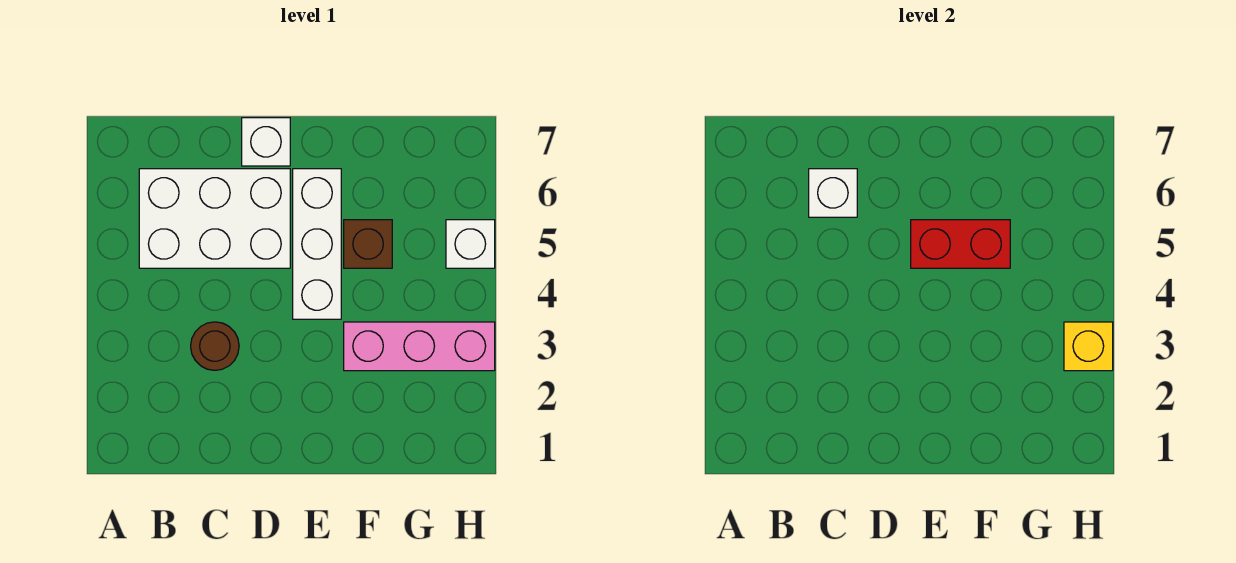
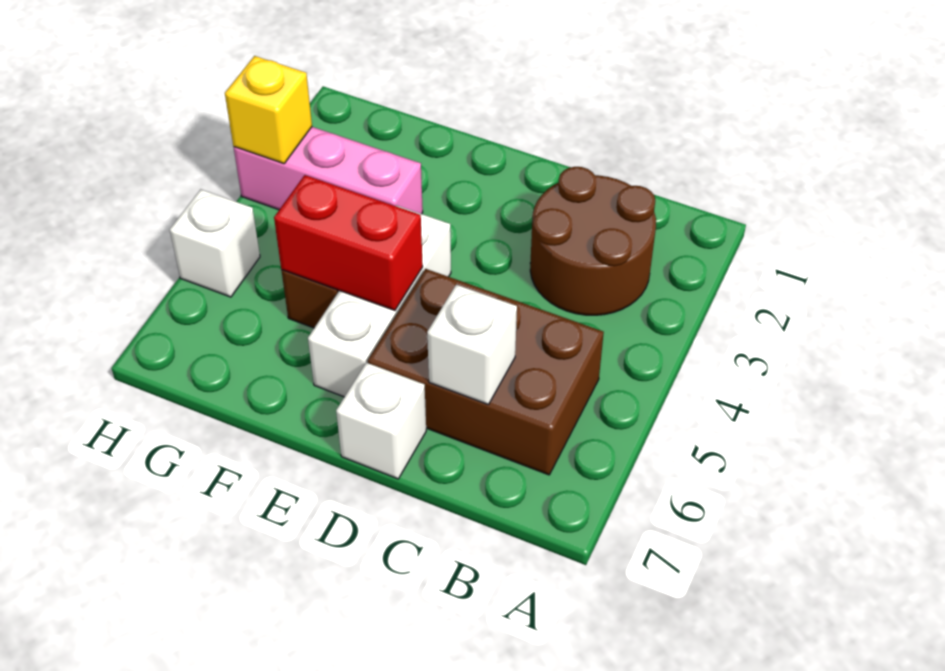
white brick B5:D6 level 1 -> brown brick B5:D6 level 1
brown round brick C3 level 1 -> brown round brick B2:C3 level 1

